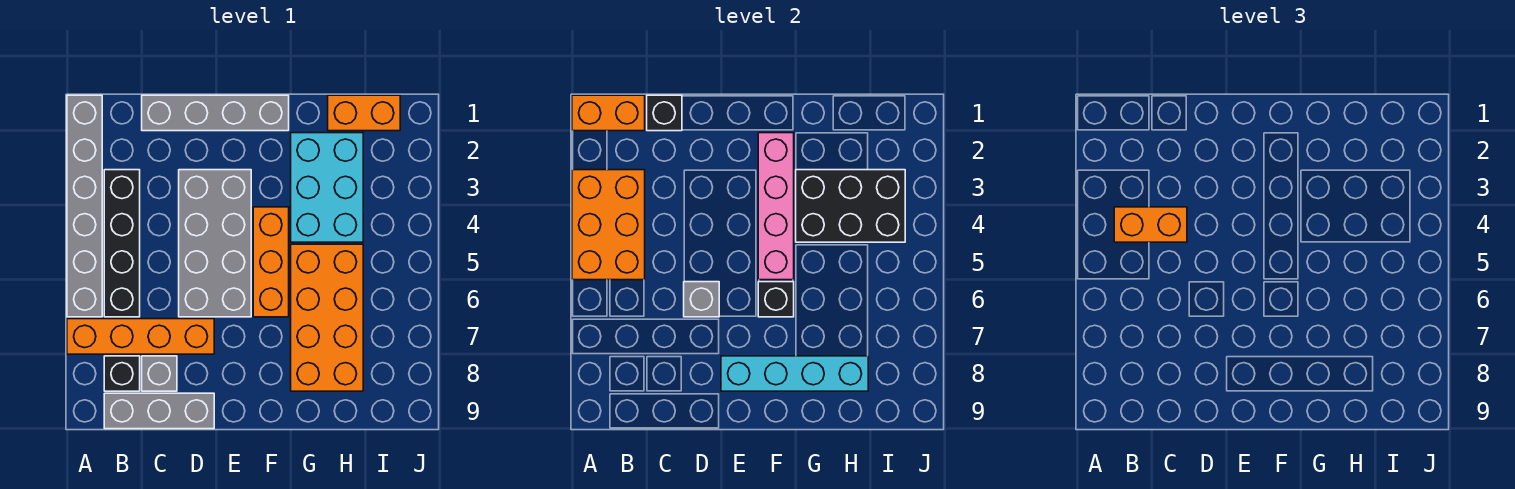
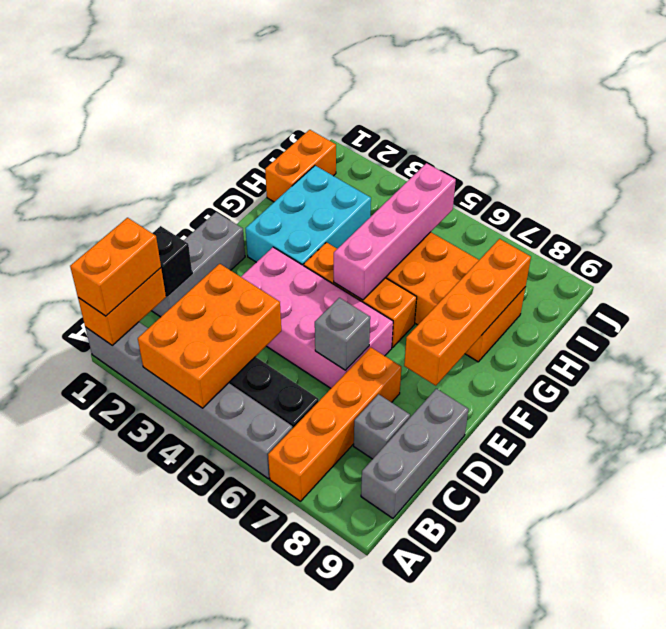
orange brick A3:B5 level 2 -> orange brick A3:C4 level 2
orange brick B4:C4 level 3 -> orange brick A1:B1 level 3
black brick B8 level 1 -> none
grey brick C1:F1 level 1 -> grey brick C1:E1 level 1
grey brick D3:E6 level 1 -> pink brick D3:E6 level 1
cyan brick E8:H8 level 2 -> orange brick E8:H8 level 2
pink brick F2:F5 level 2 -> pink brick F5:I5 level 2
black brick F6 level 2 -> none
cyan brick G2:H4 level 1 -> cyan brick F2:H3 level 1
black brick G3:I4 level 2 -> none

